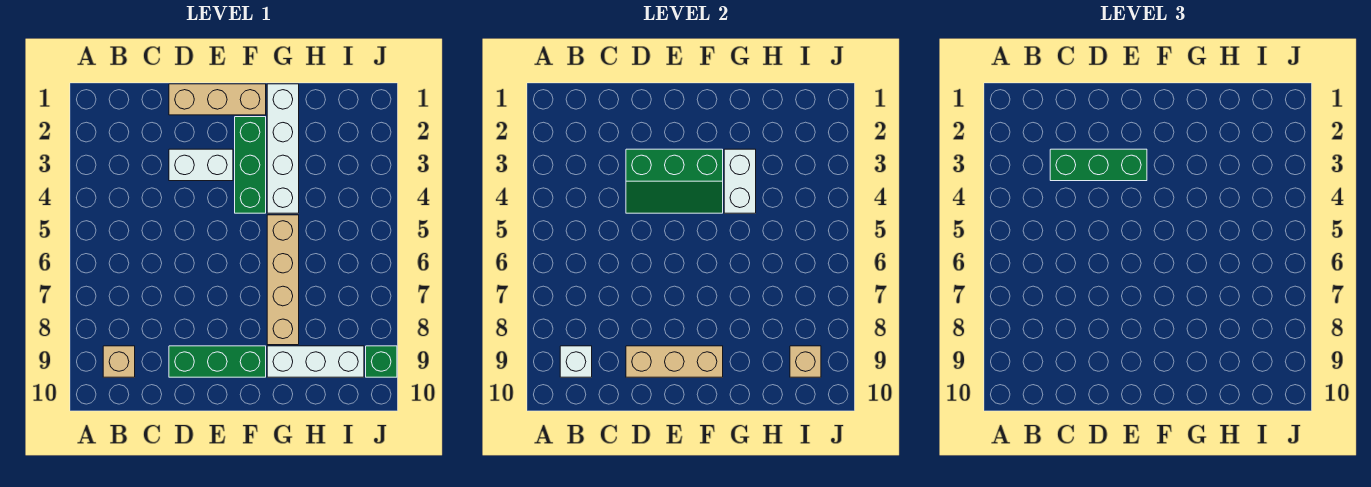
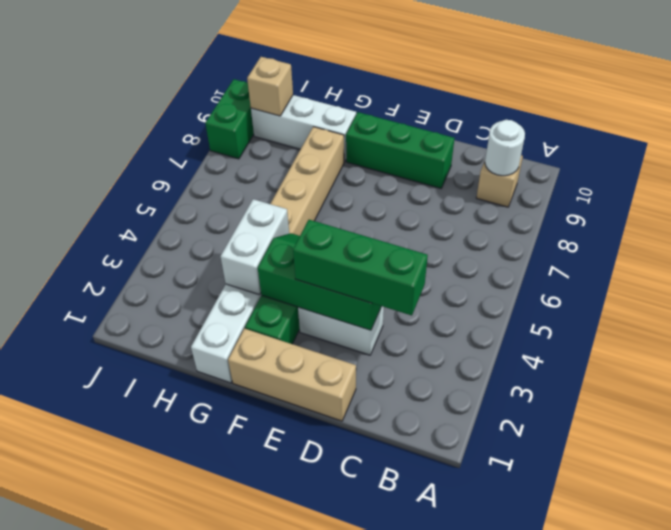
white brick B9 level 2 -> white round brick B9 level 2
tan brick D9:F9 level 2 -> none
green brick J9 level 1 -> green brick J8:J9 level 1

